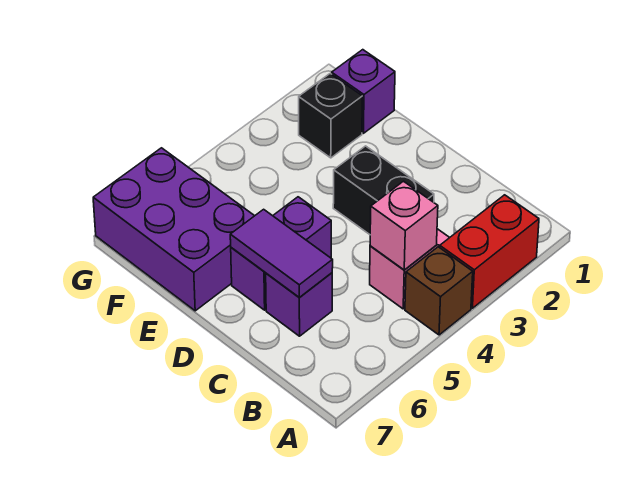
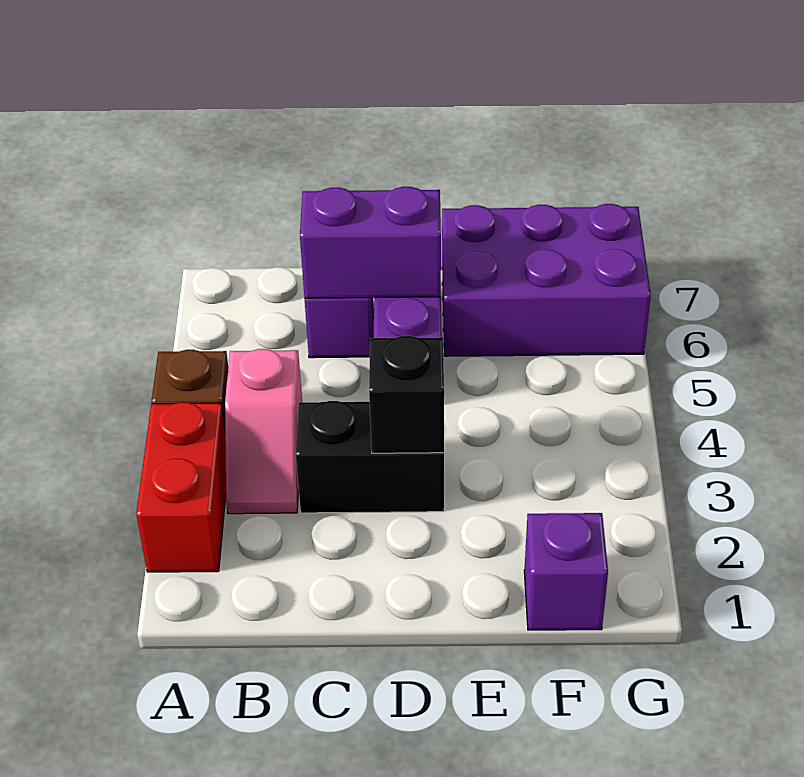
pink brick B4 level 2 -> none
purple tile C6:D6 level 2 -> purple brick C6:D6 level 2
black brick F2 level 1 -> black brick D3 level 2

